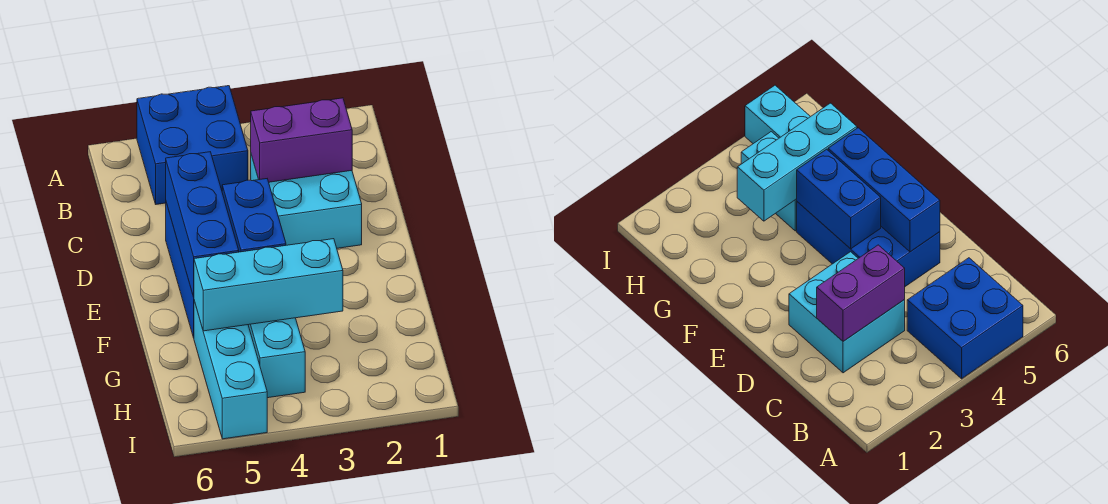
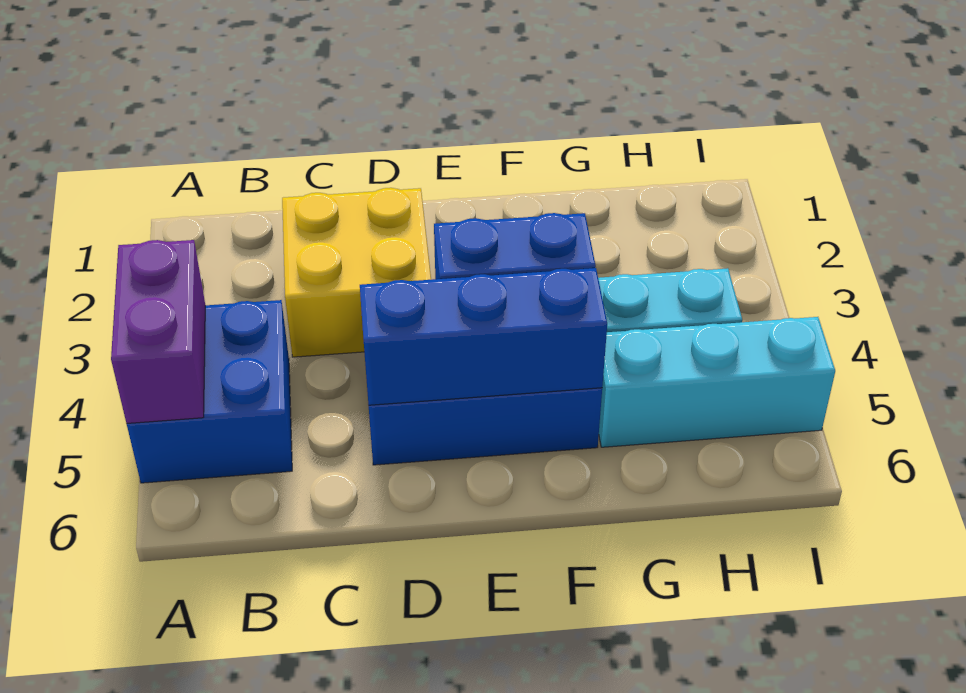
cyan brick C2:D3 level 1 -> yellow brick C2:D3 level 1
purple brick C2:C3 level 2 -> purple brick A4:A5 level 2
cyan brick G3:G5 level 2 -> none

